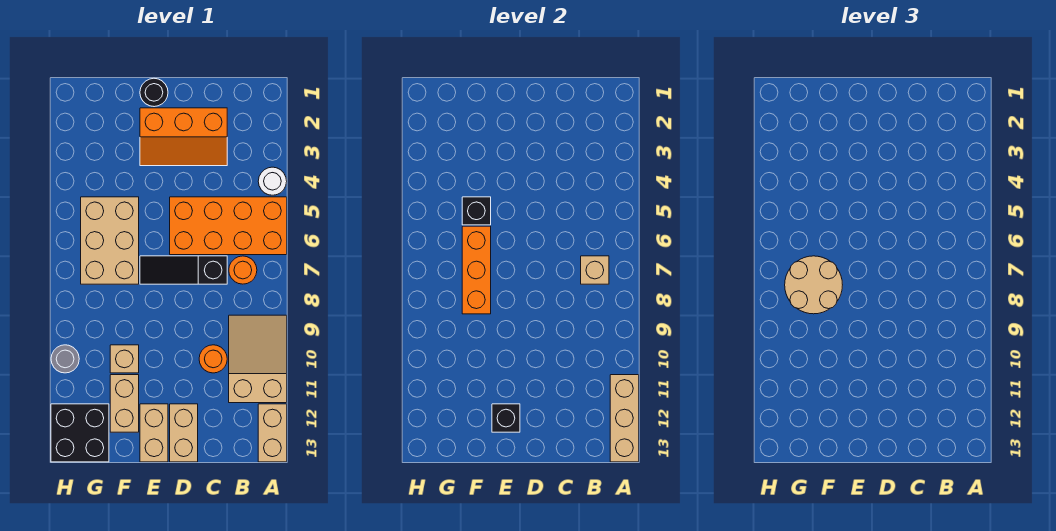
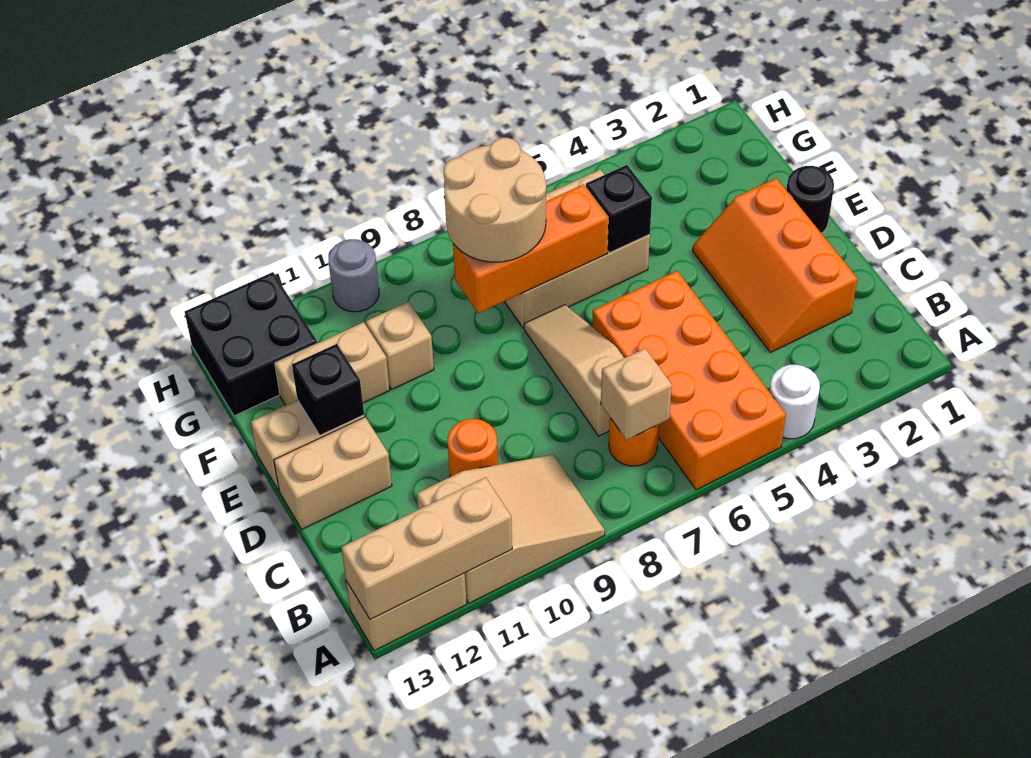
black slope C7:E7 level 1 top C -> tan slope C7:E7 level 1 top C

